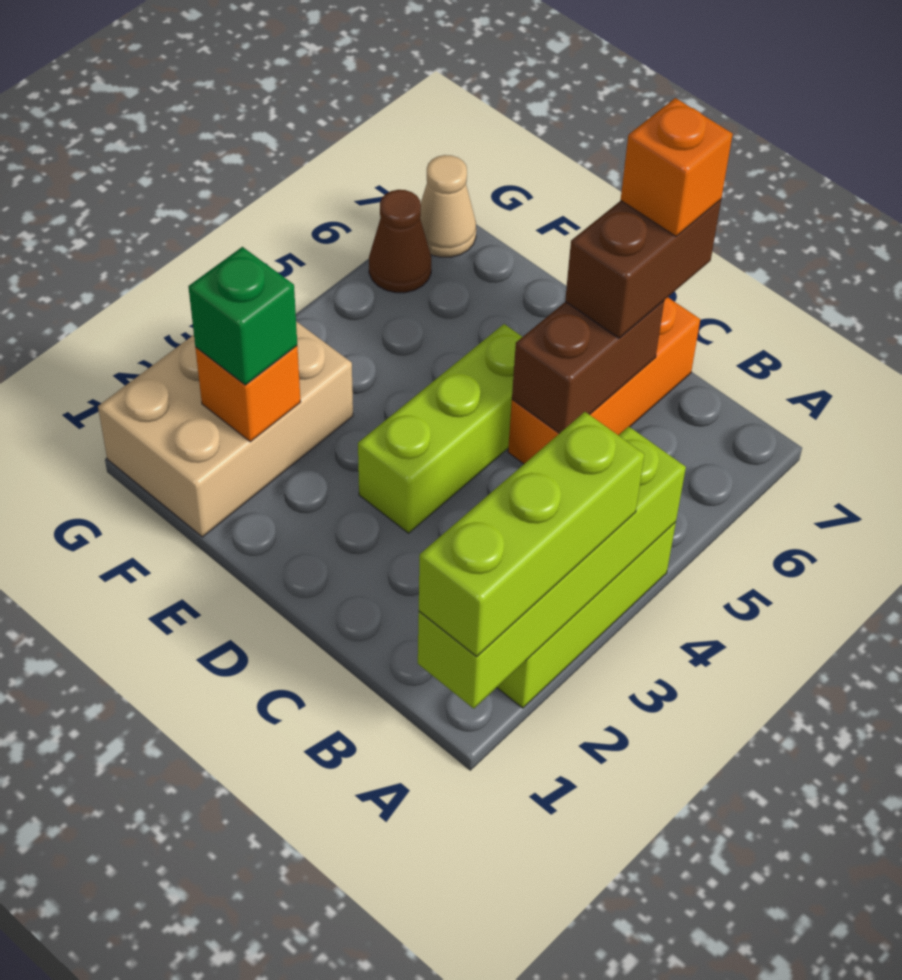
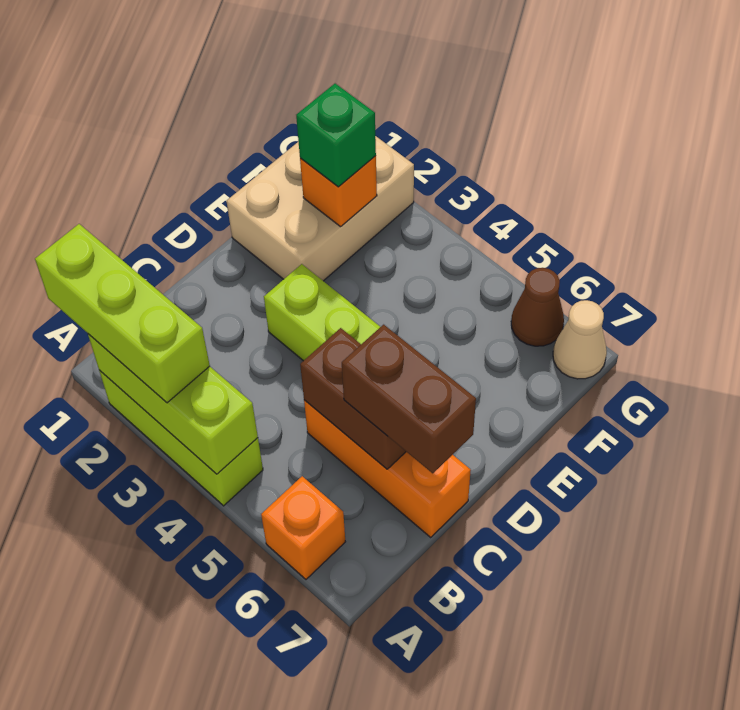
lime brick A1:A4 level 2 -> lime brick A2:A4 level 2
orange brick C7 level 4 -> orange brick A6 level 1
tan brick F1:G3 level 1 -> tan brick E1:G2 level 1

